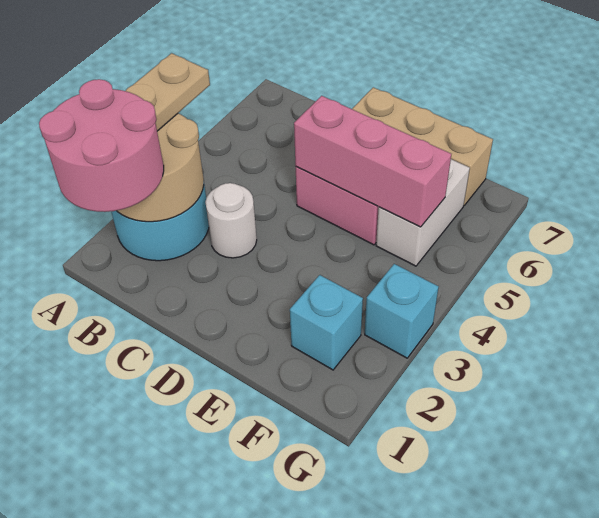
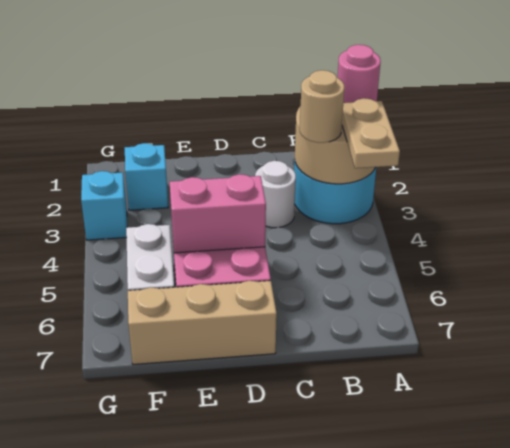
pink round brick A1:B2 level 3 -> pink round brick A2 level 3
none -> tan round brick B3 level 3
pink brick D5:F5 level 2 -> pink brick D5:E5 level 2

